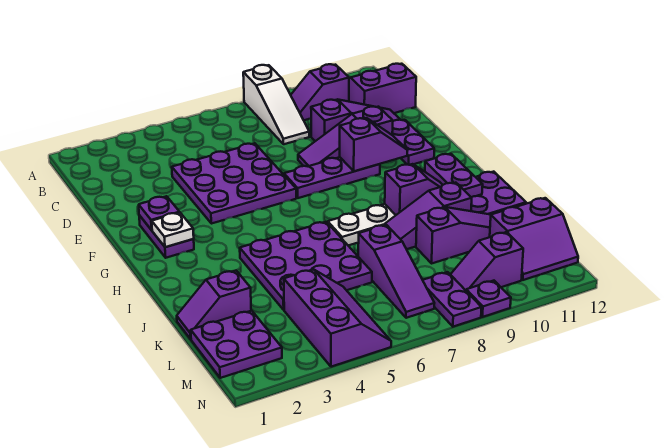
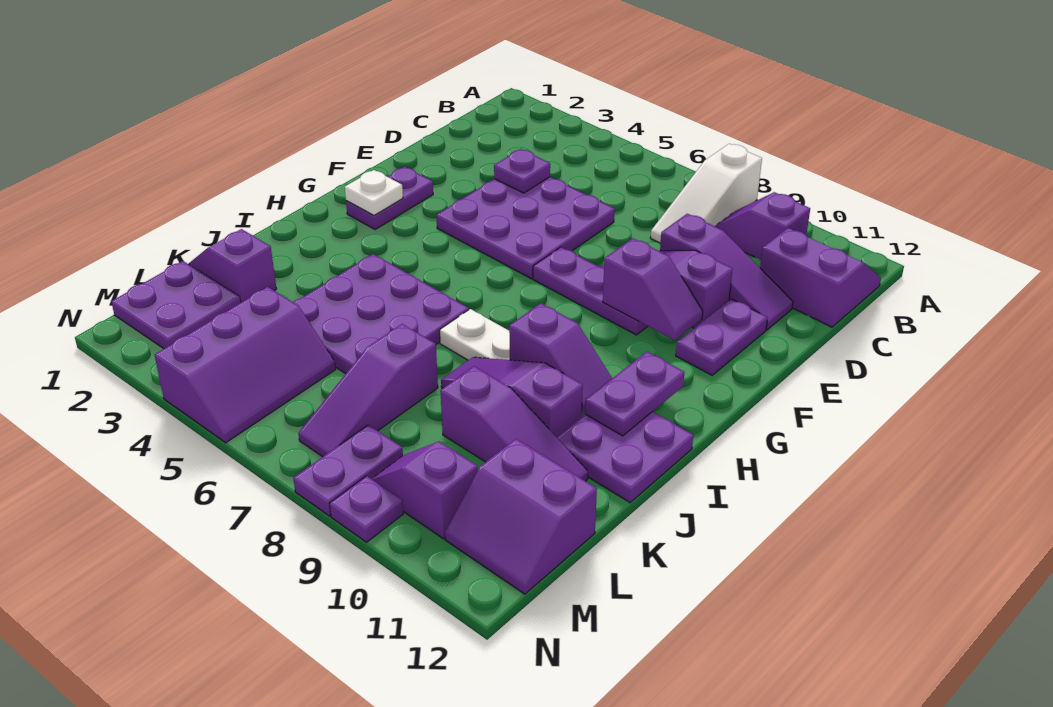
purple plate F2 level 2 -> purple plate D4 level 2

